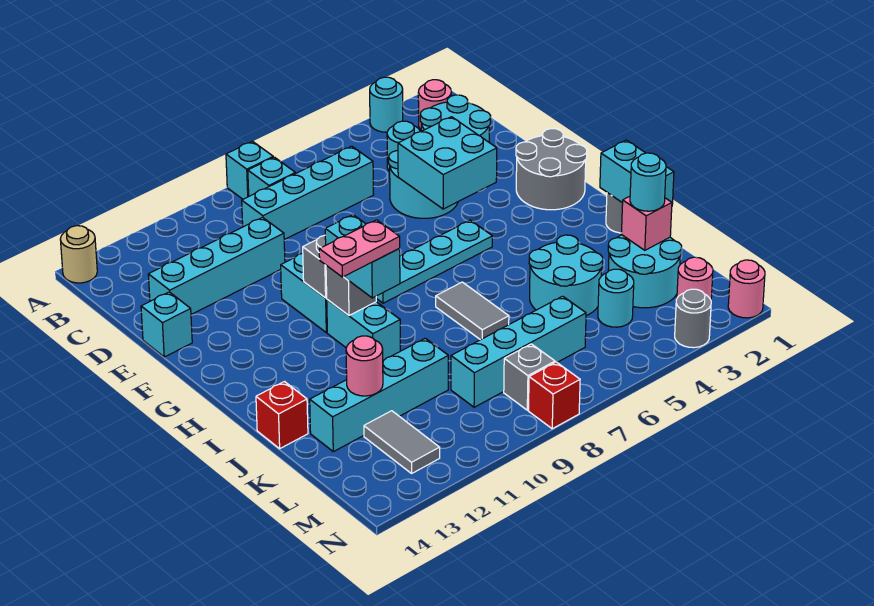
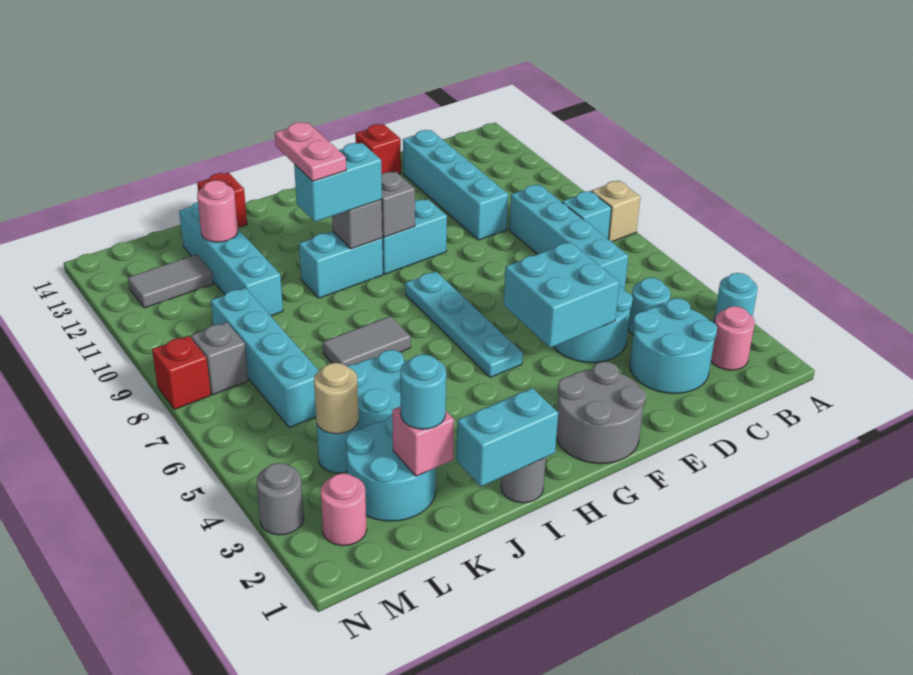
cyan brick A8 level 1 -> tan brick A8 level 1
tan round brick A14 level 1 -> tan round brick L4 level 2
cyan brick E14 level 1 -> red brick E14 level 1
pink round brick N1 level 1 -> none

